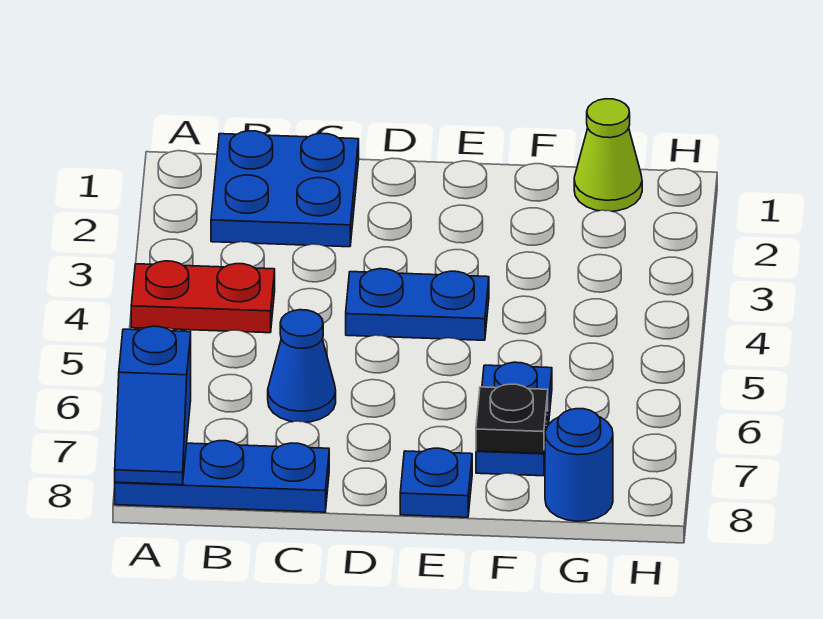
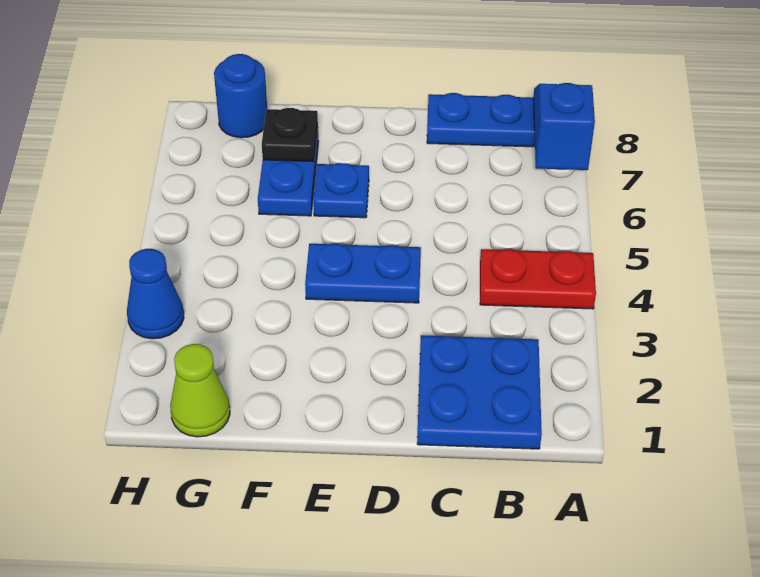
blue cone C6 level 1 -> blue cone H3 level 1
blue plate E8 level 1 -> blue plate E6 level 1

